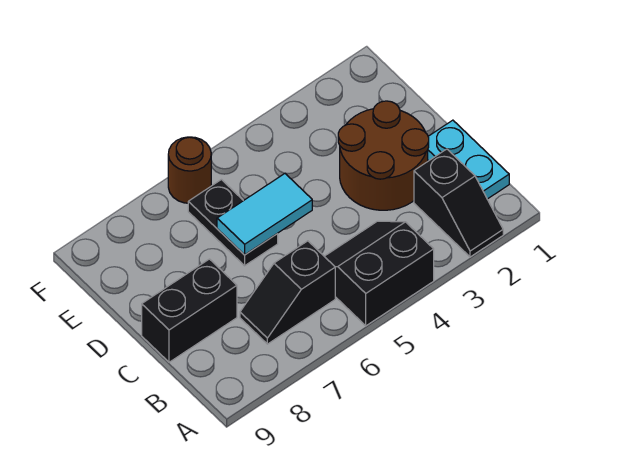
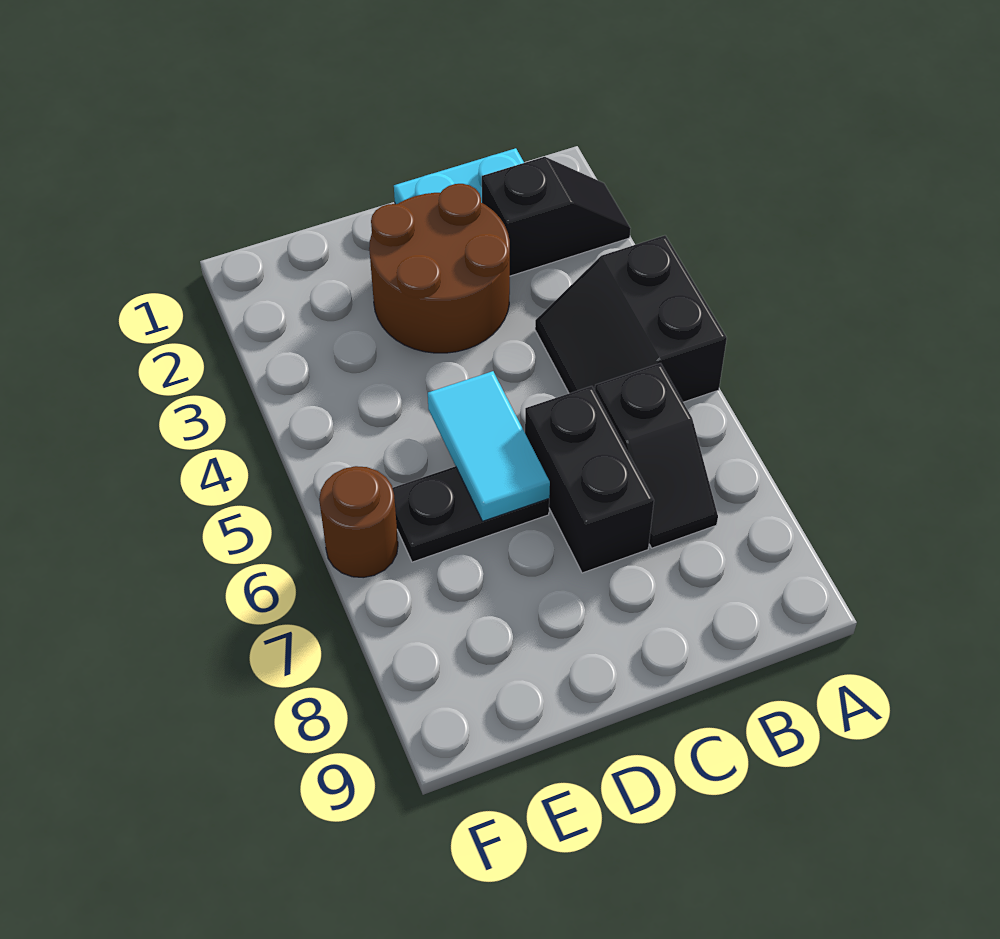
black brick C8:C9 level 1 -> black brick C6:C7 level 1

